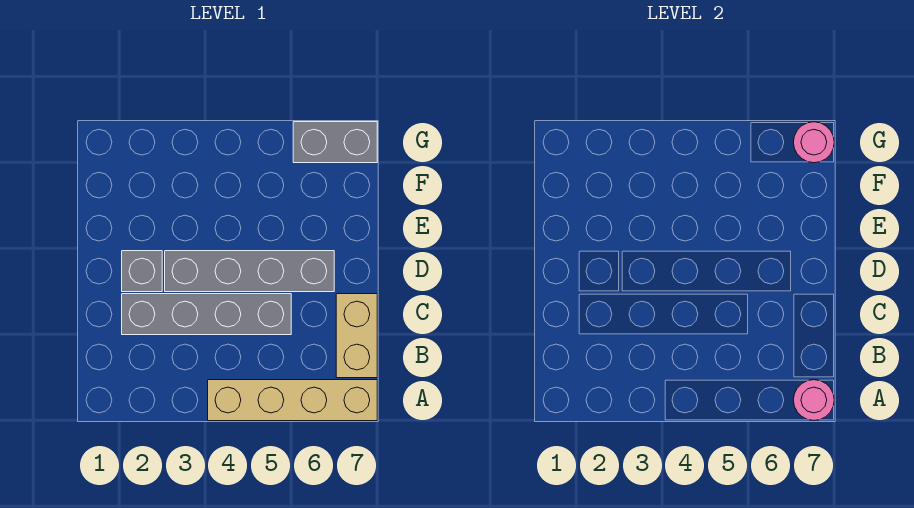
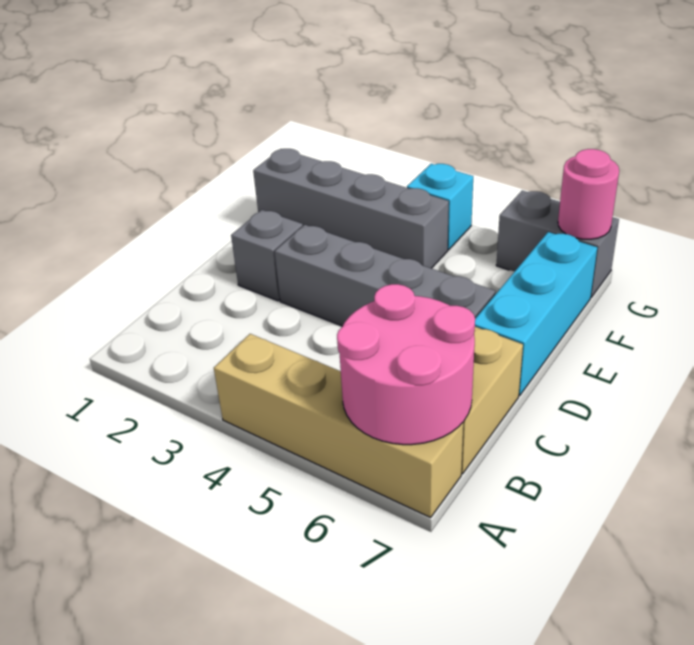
pink round brick A7 level 2 -> pink round brick A6:B7 level 2
grey brick C2:C5 level 1 -> grey brick F1:F4 level 1
none -> cyan brick D7:F7 level 1
none -> cyan brick G4 level 1

